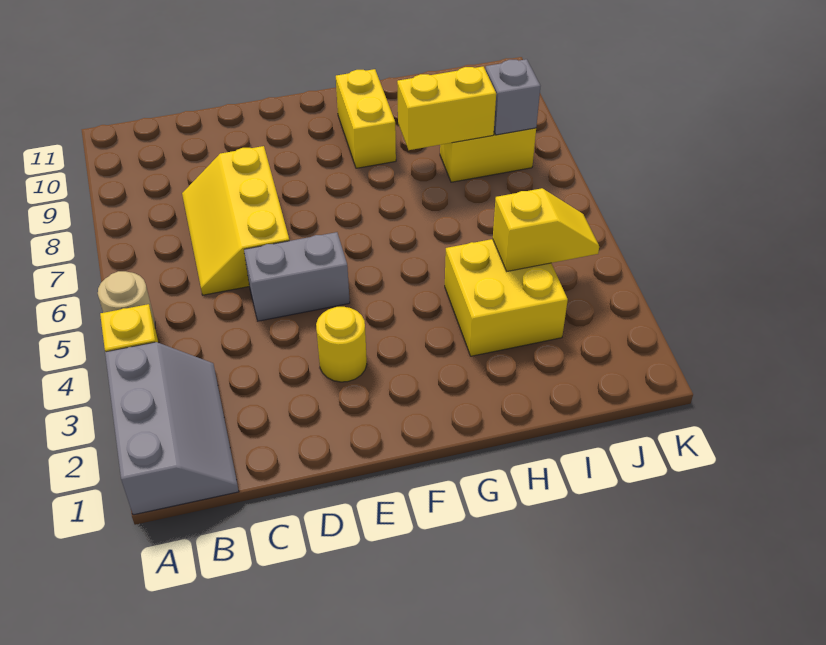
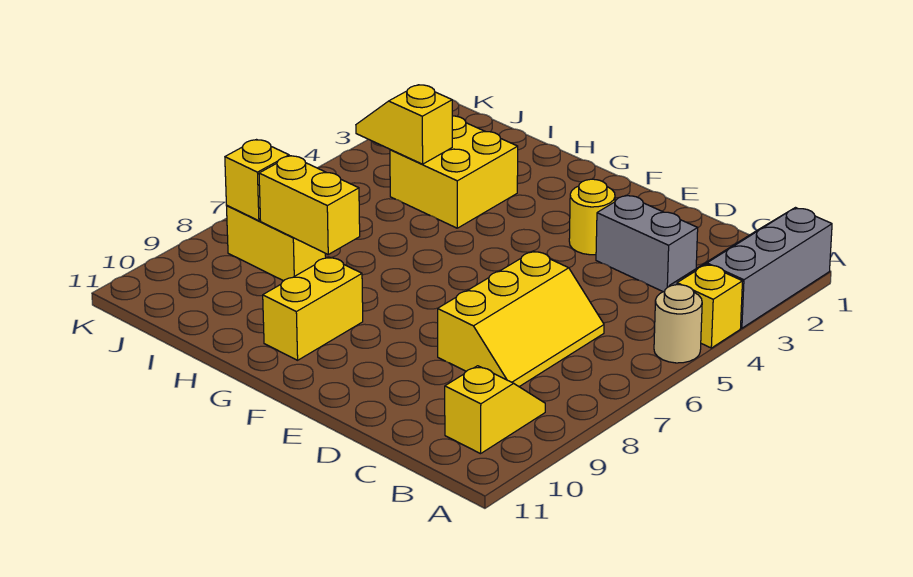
none -> yellow slope B9:B10 level 1 top 10
grey brick D5:E5 level 1 -> grey brick C3:D3 level 1
grey brick J8 level 2 -> yellow brick J8 level 2

